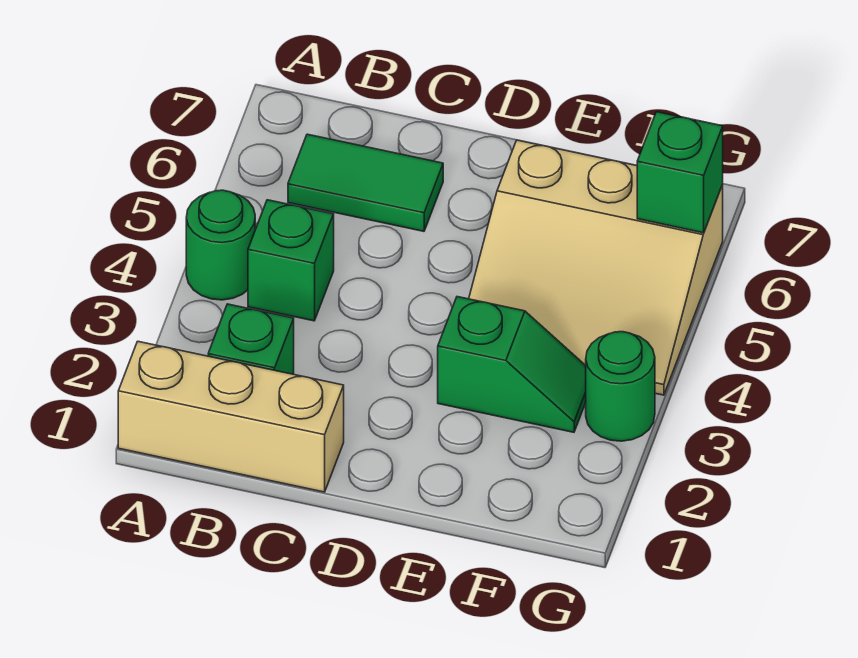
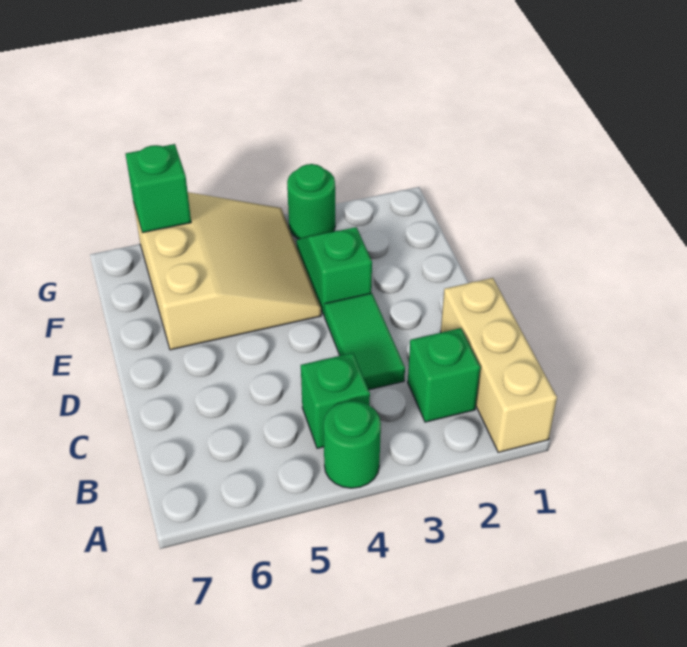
green tile B6:C6 level 1 -> green tile C3:D3 level 1

